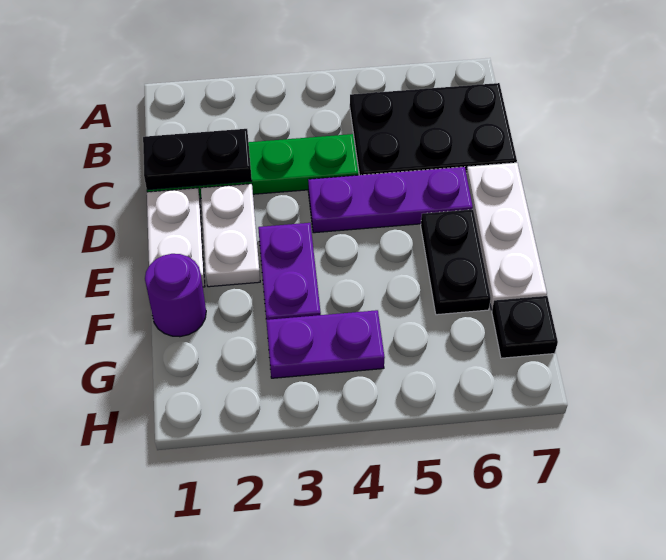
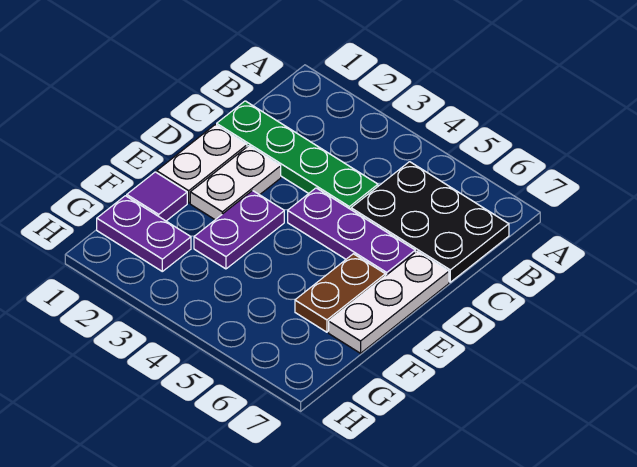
black plate C1:C2 level 2 -> none
black plate E6:F6 level 1 -> brown plate E6:F6 level 1
purple round brick F1 level 1 -> purple tile F1 level 1
purple plate G3:G4 level 1 -> purple plate G1:G2 level 1
black plate G7 level 1 -> none

